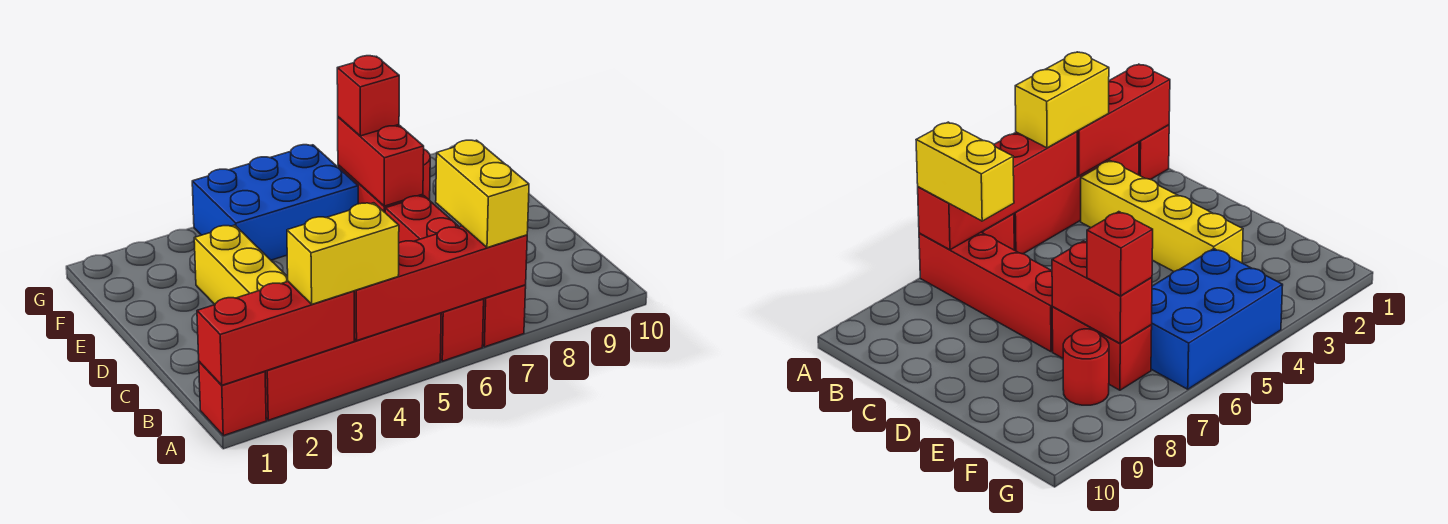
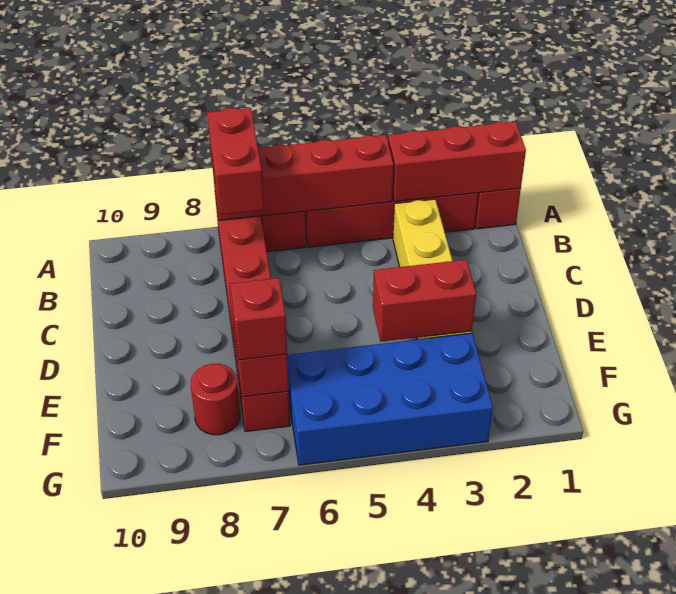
yellow brick A3:A4 level 3 -> none
yellow brick A7:B7 level 3 -> red brick A7:B7 level 3
none -> red brick E3:E4 level 2
blue brick F4:G6 level 1 -> blue brick F3:G6 level 1

